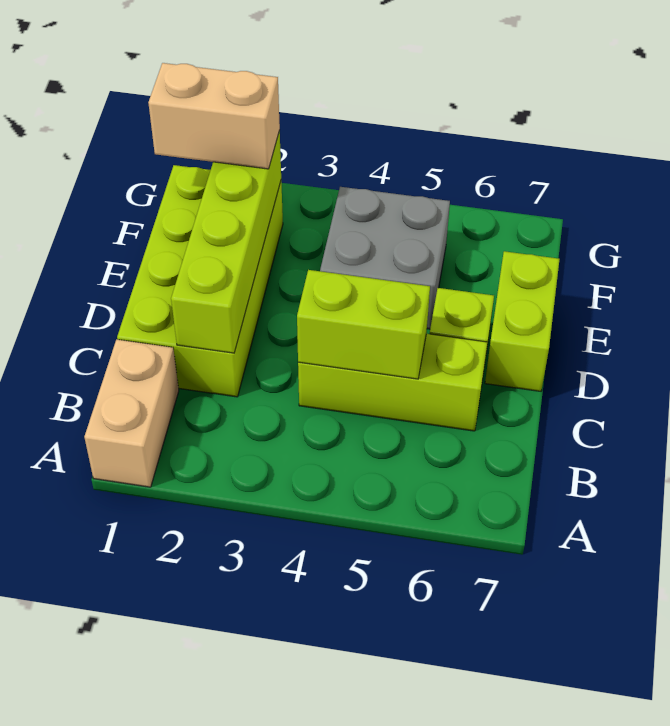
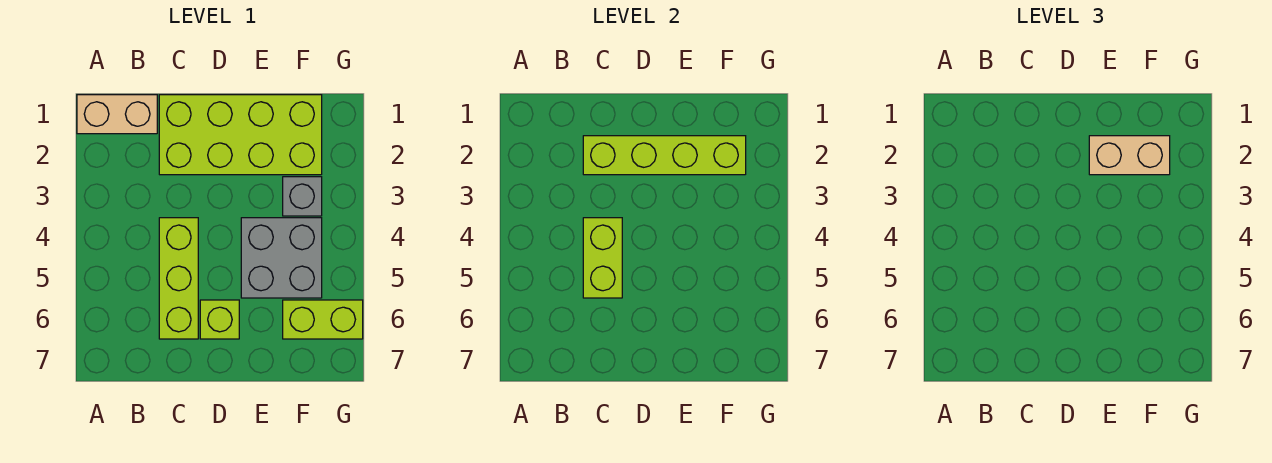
lime brick D7:E7 level 1 -> lime brick F6:G6 level 1
tan brick F1:F2 level 3 -> tan brick E2:F2 level 3
none -> grey brick F3 level 1

